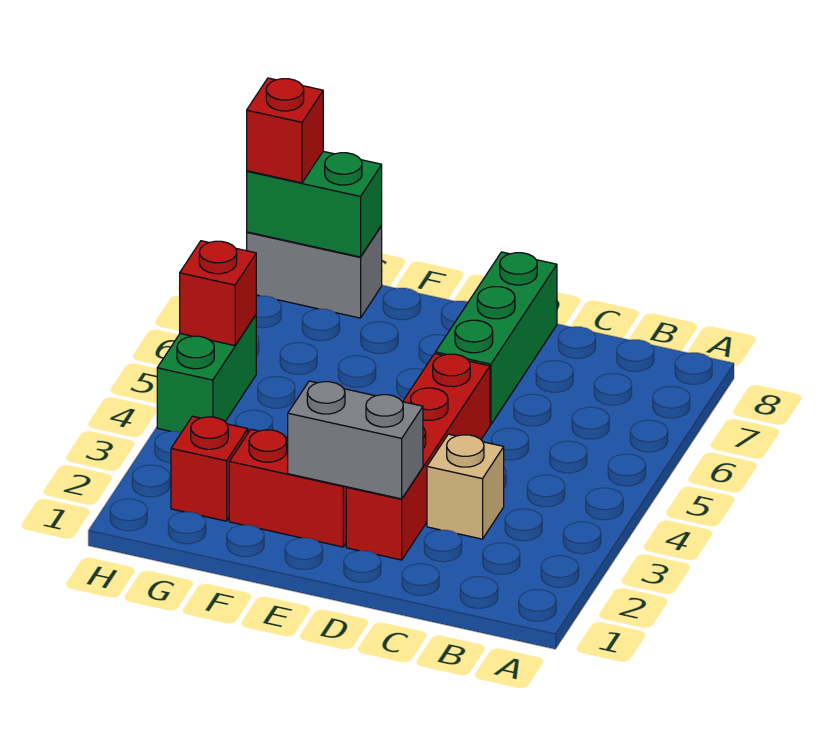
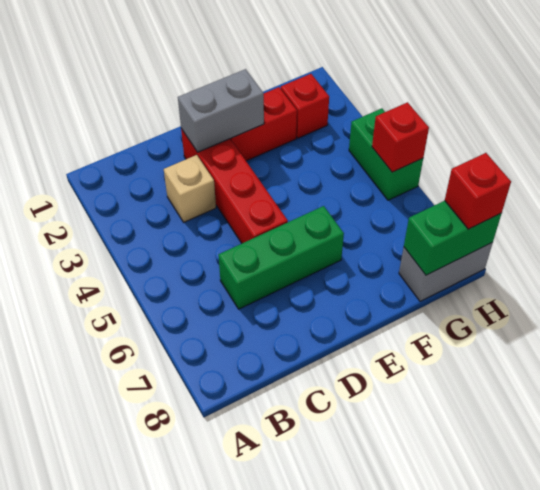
green brick D6:D8 level 1 -> green brick C6:E6 level 1

